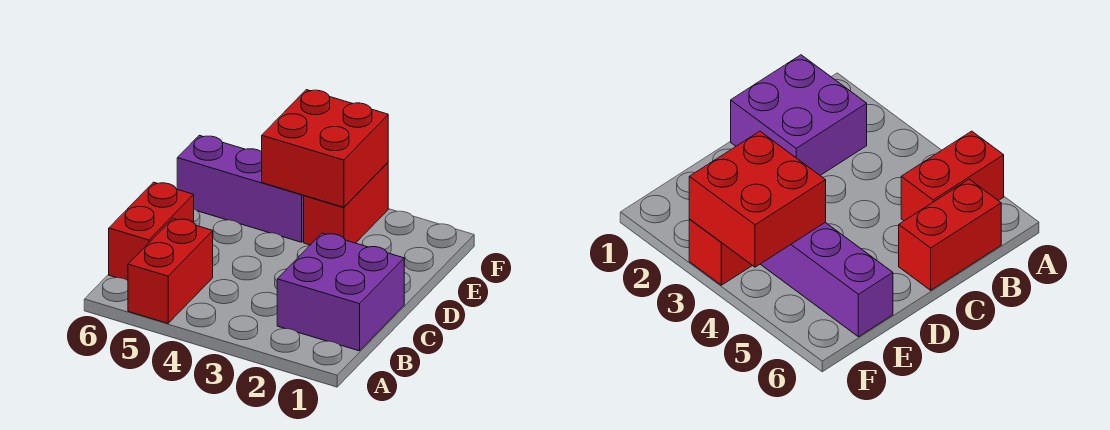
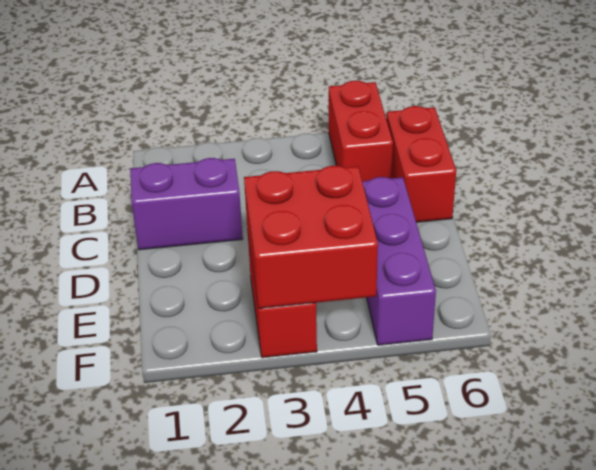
purple brick B1:C2 level 1 -> purple brick C1:C2 level 1
purple brick E4:E6 level 1 -> purple brick D5:F5 level 1

